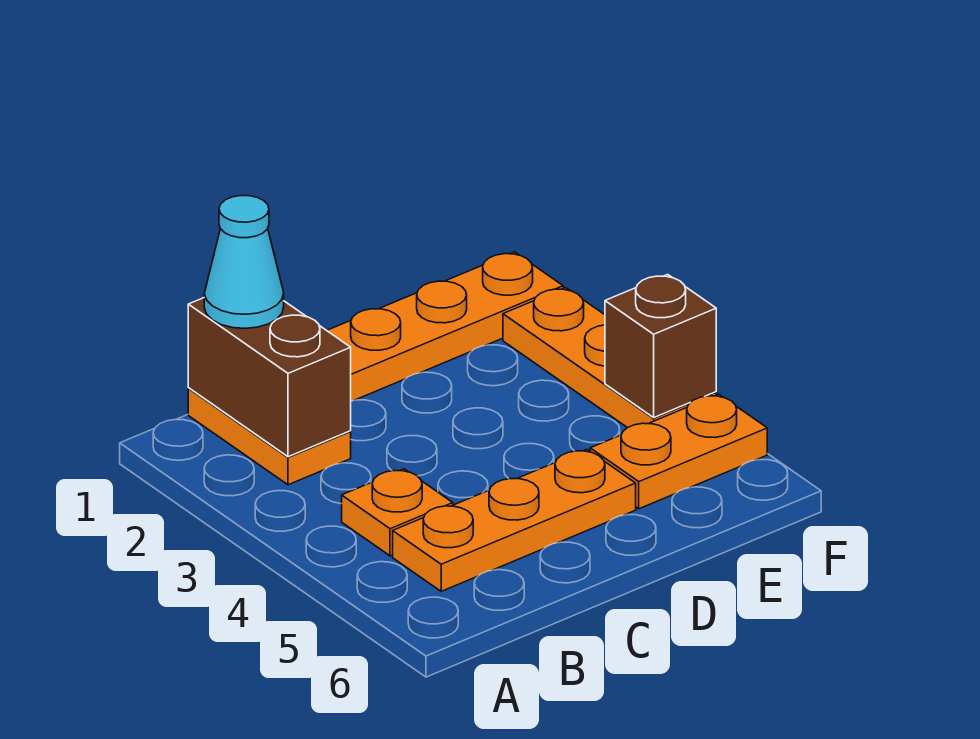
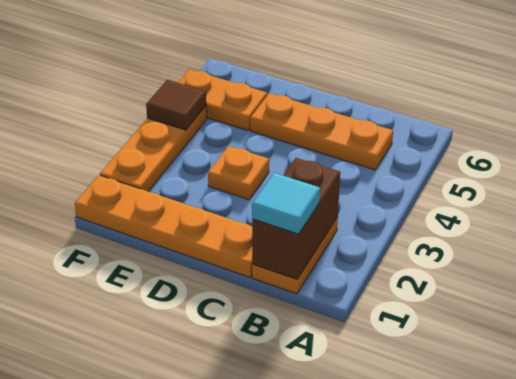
cyan cone B1 level 3 -> cyan tile B1 level 3
orange plate B4 level 1 -> orange plate D3 level 1
brown brick F4 level 2 -> brown tile F4 level 2

